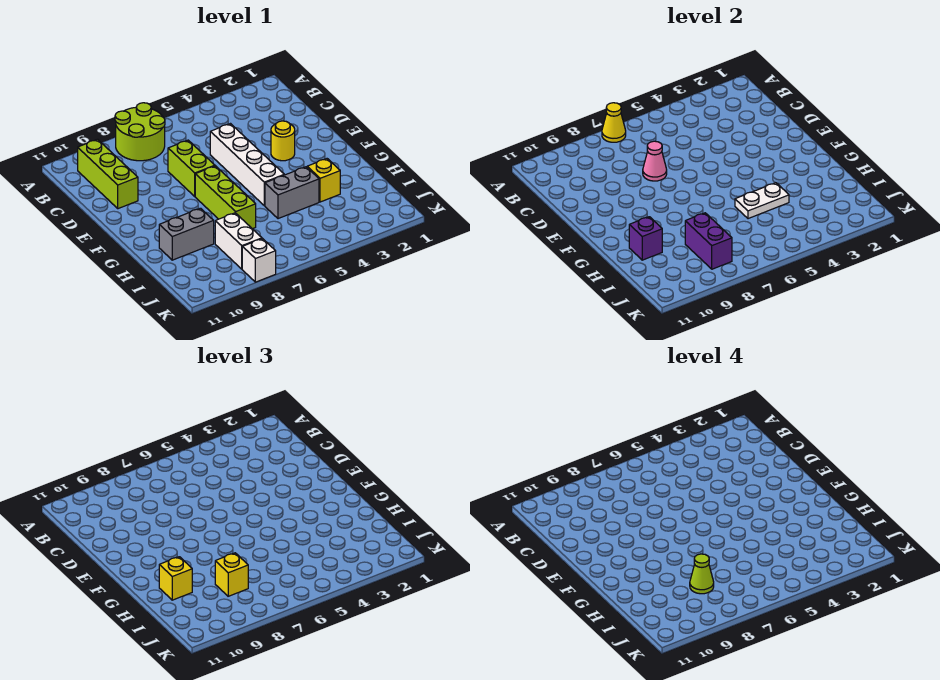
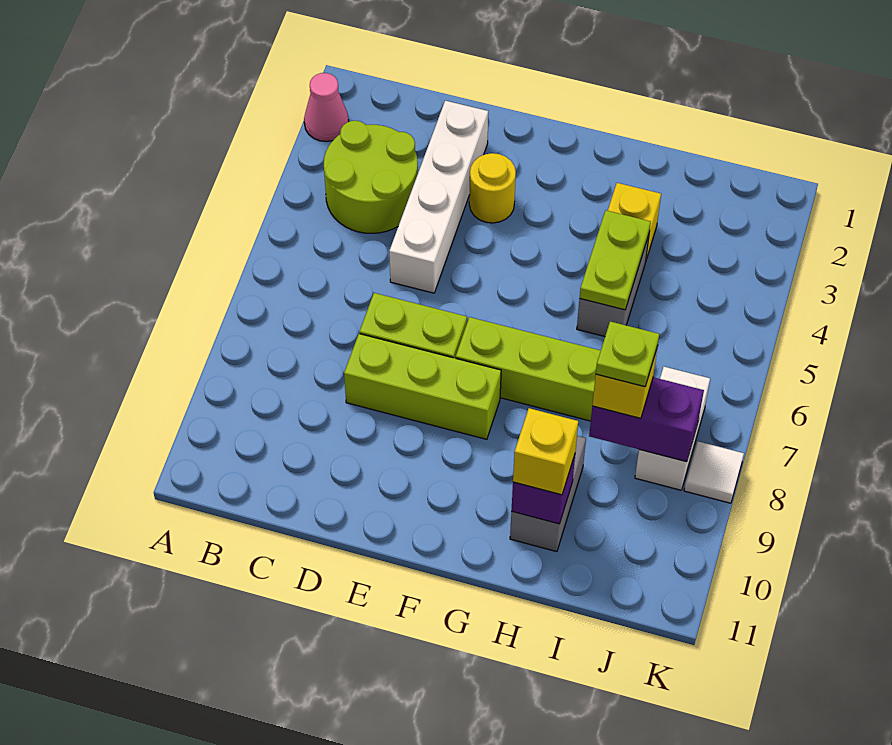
lime round brick A7:B8 level 1 -> lime round brick B3:C4 level 1
yellow cone A7 level 2 -> none
lime brick B10:D10 level 1 -> lime brick D8:F8 level 1
white brick D5:G5 level 1 -> white brick D2:D5 level 1
pink cone D7 level 2 -> pink cone A2 level 1
white plate H4:H5 level 2 -> lime plate H4:H5 level 2
white brick I8:J8 level 1 -> white brick J7:J8 level 1
lime cone I8 level 4 -> lime plate I8 level 4
white brick K8 level 1 -> white tile K8 level 1

